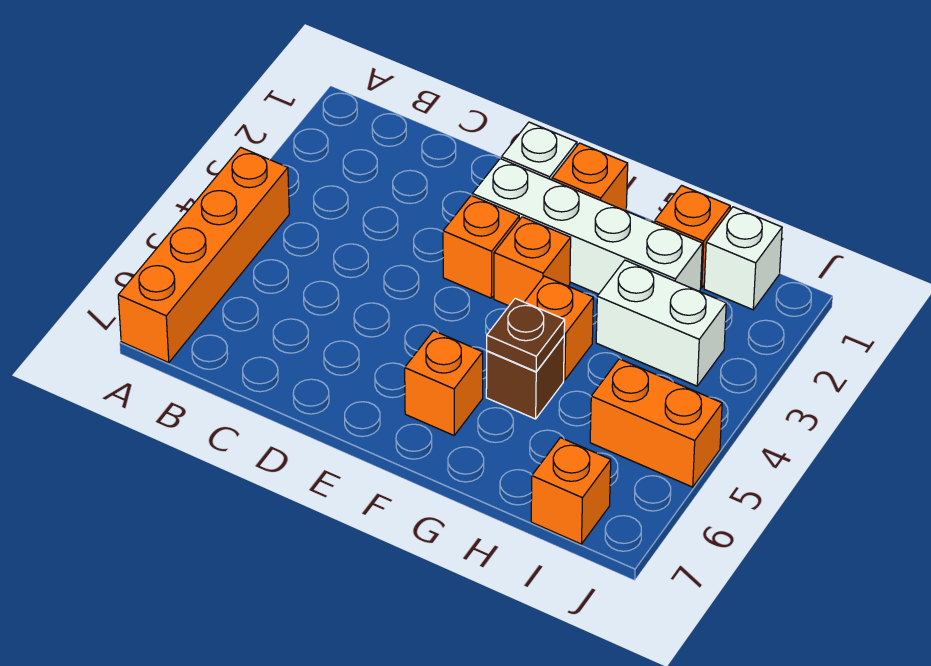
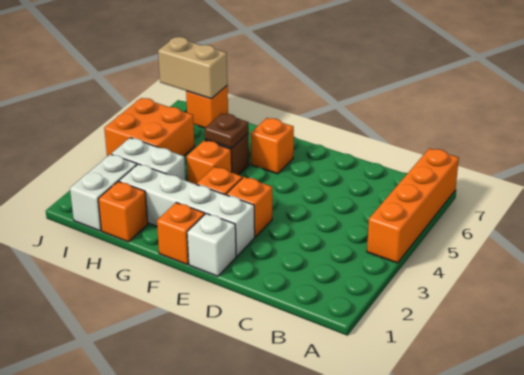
white brick I1 level 1 -> white brick I1:I2 level 1
orange brick I5:J5 level 1 -> orange brick I4:J5 level 1
none -> tan brick I7:J7 level 2

